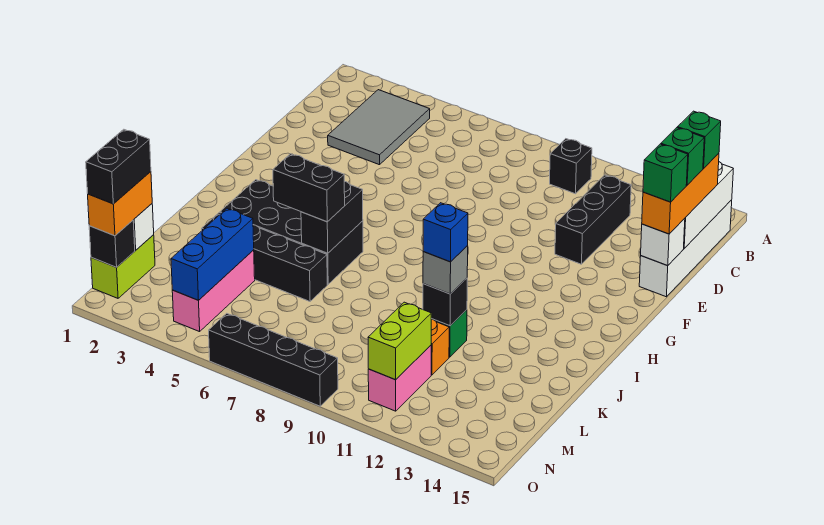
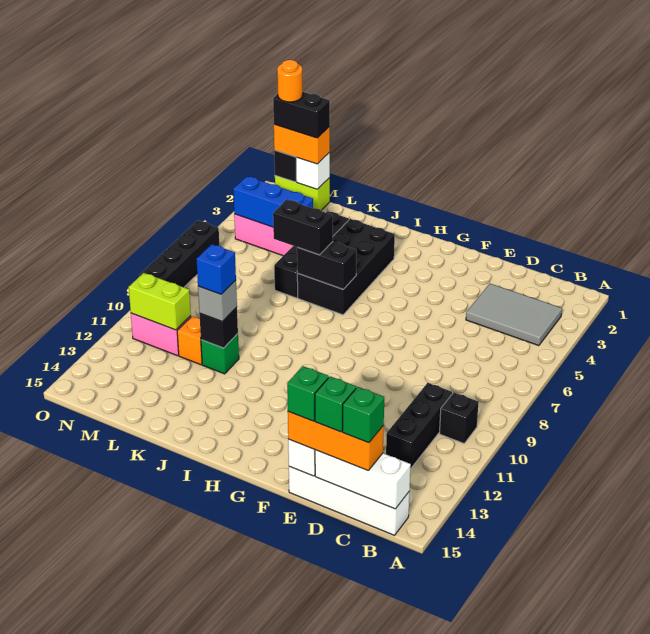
black brick C12:E12 level 1 -> black brick C10:C12 level 1
black brick J5:J6 level 3 -> black brick J6:K6 level 3
none -> orange round brick N1 level 5

